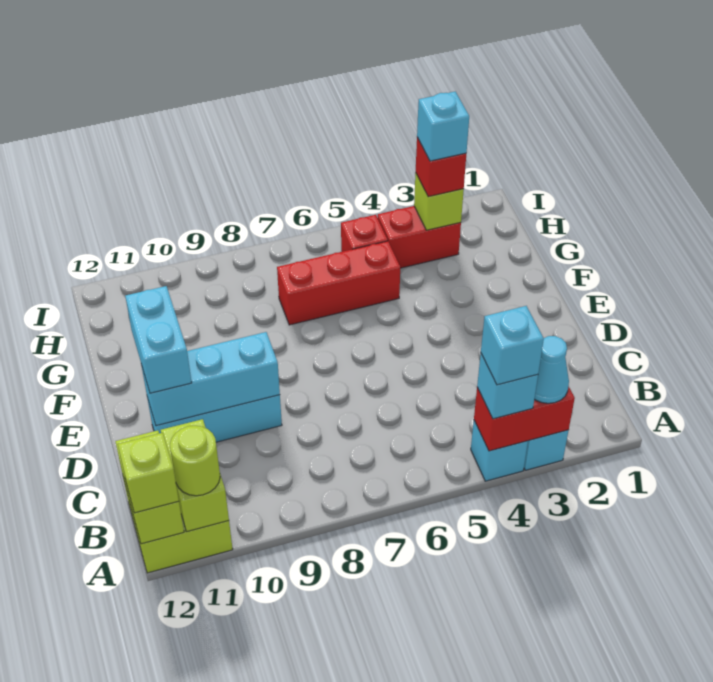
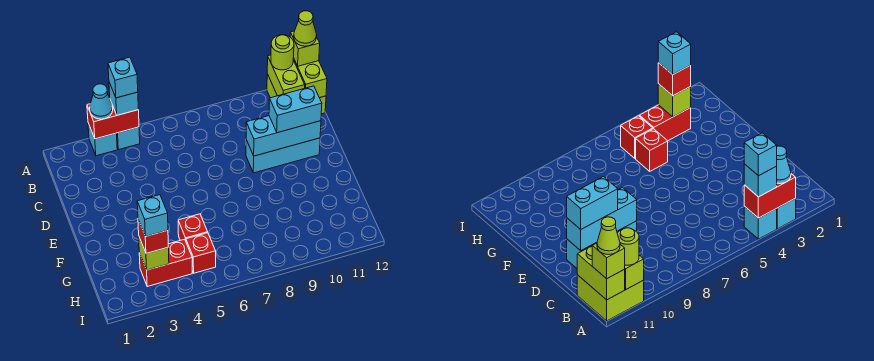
none -> lime cone A12 level 4
cyan brick D11:E11 level 3 -> cyan brick D10:D11 level 3
red brick G5:G7 level 1 -> red brick G5 level 1

